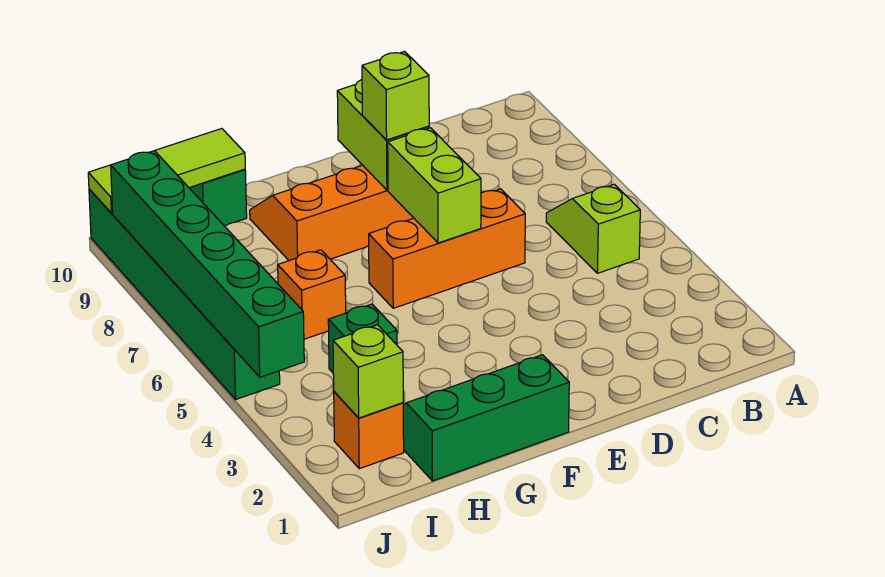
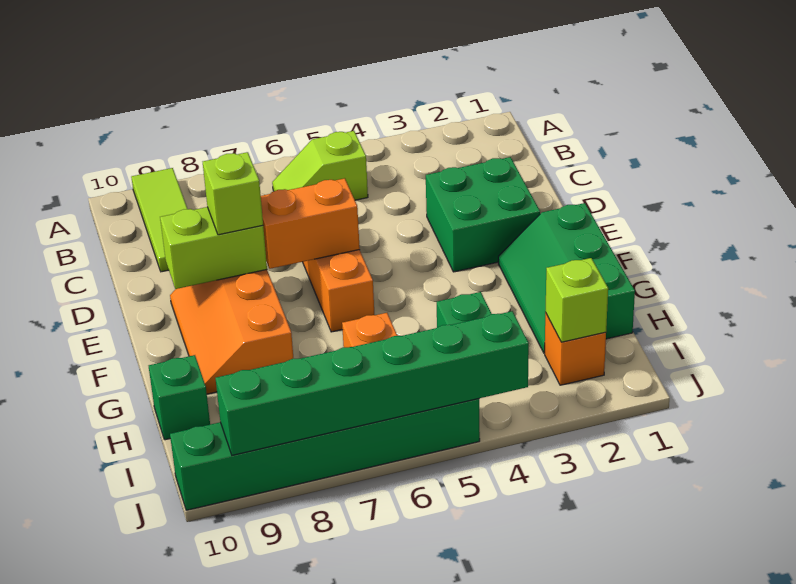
none -> green brick D2:E3 level 1
lime brick E6:E7 level 2 -> orange brick E6:E7 level 2
lime tile H10:J10 level 2 -> lime tile A9:C9 level 1

